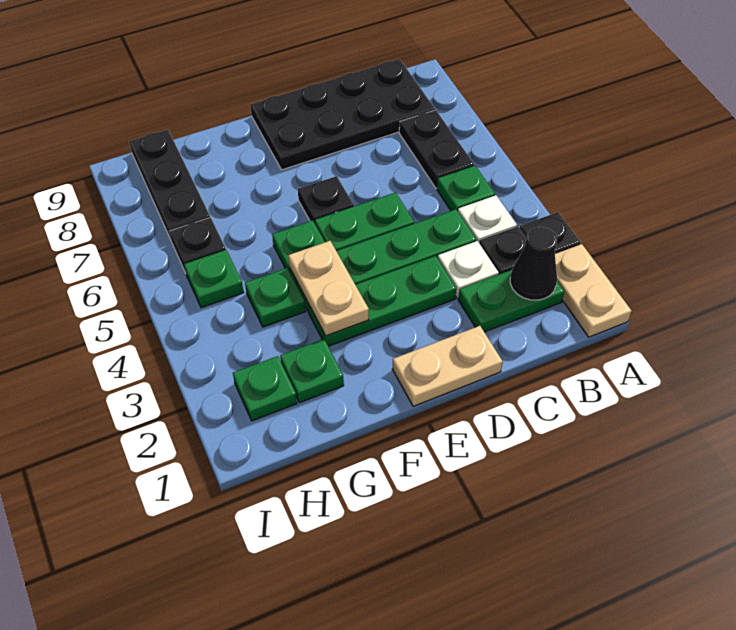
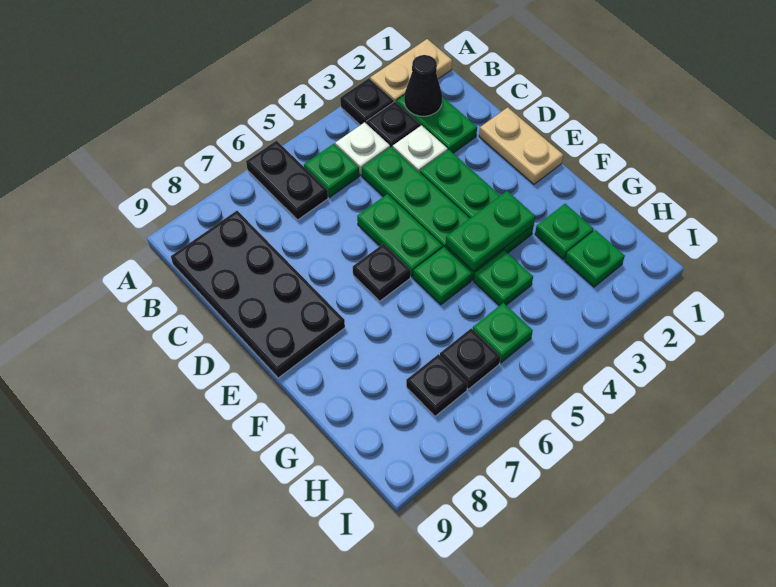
black plate B6:B7 level 1 -> black plate A6:B6 level 1
tan plate F3:F4 level 2 -> green plate F3:F4 level 2
black plate H7:H9 level 1 -> black plate H7 level 1

